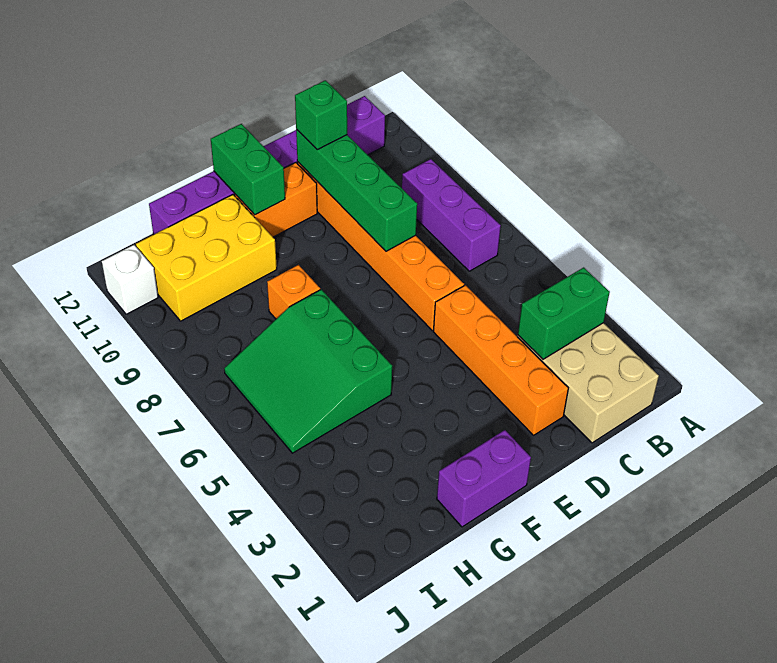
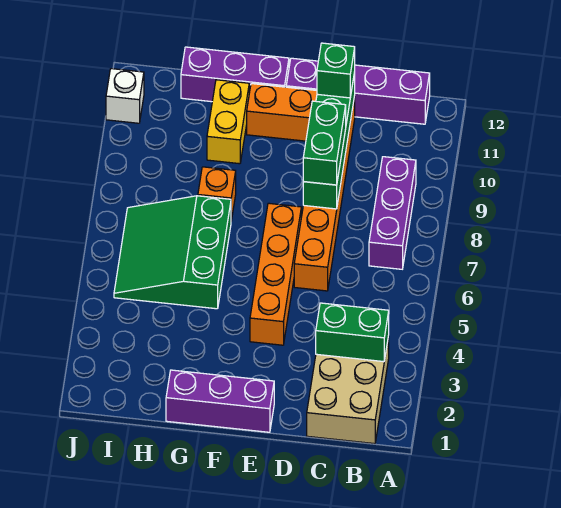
orange brick D2:D5 level 1 -> orange brick E4:E7 level 1
purple brick F1:G1 level 1 -> purple brick E1:G1 level 1
green brick F11:F12 level 2 -> green brick D8:D9 level 3
yellow brick G10:I11 level 1 -> yellow brick G10:G11 level 1

